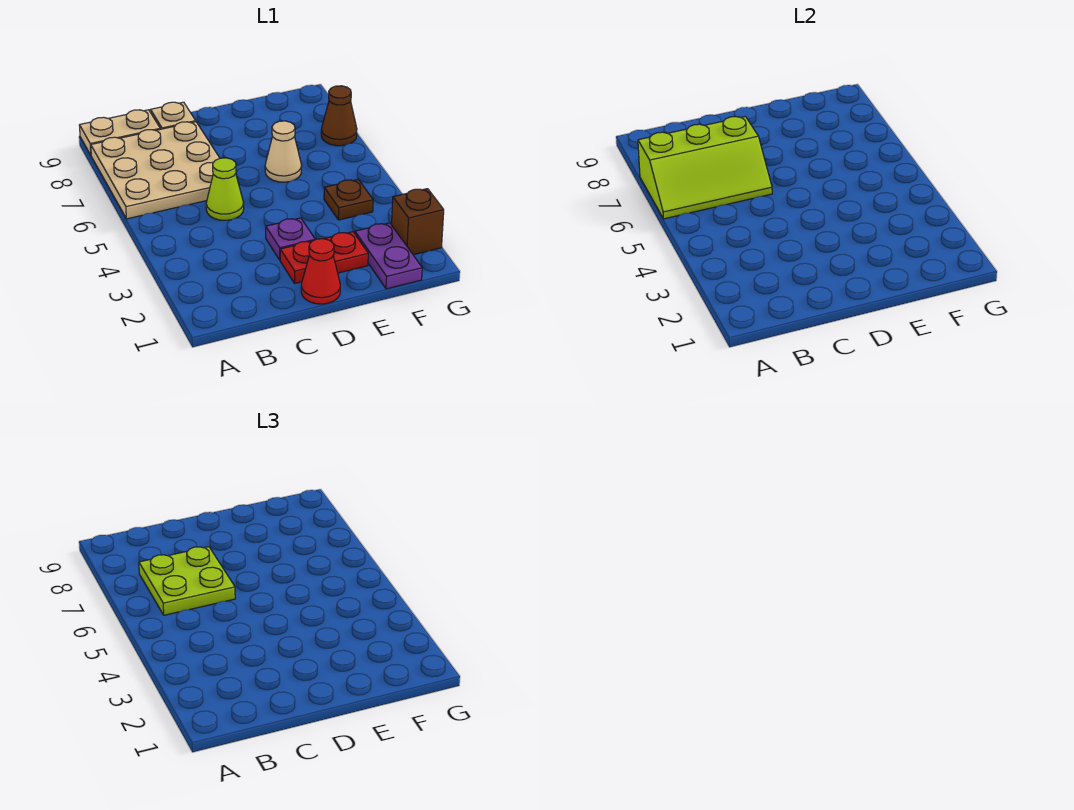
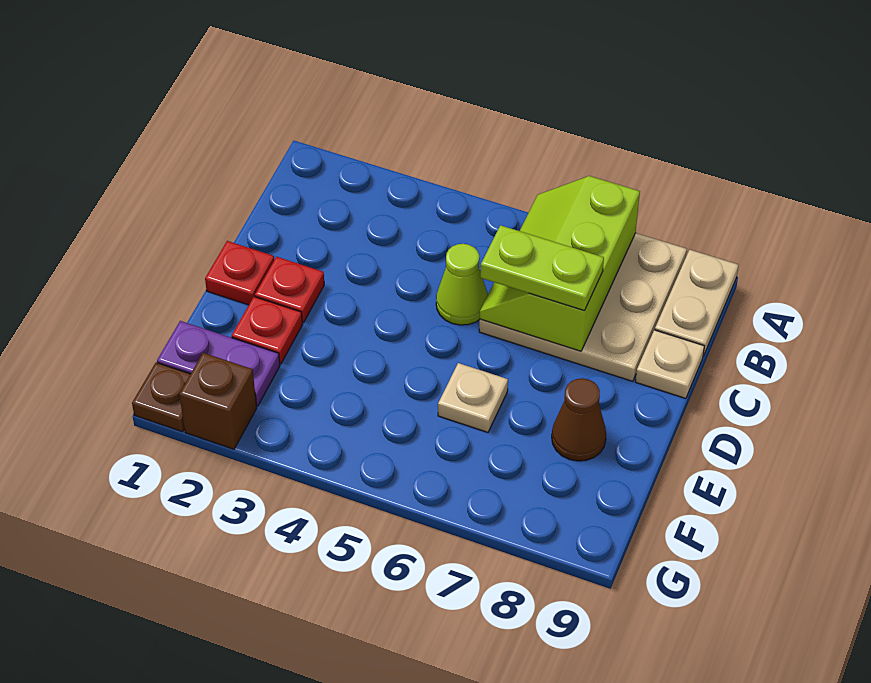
lime plate B6:C7 level 3 -> lime plate C6:C7 level 3
red cone D1 level 1 -> red plate D1 level 1
purple plate D3 level 1 -> none
tan cone E6 level 1 -> tan plate E6 level 1
brown plate F4 level 1 -> brown plate G1 level 1
brown cone G7 level 1 -> brown cone E8 level 1

